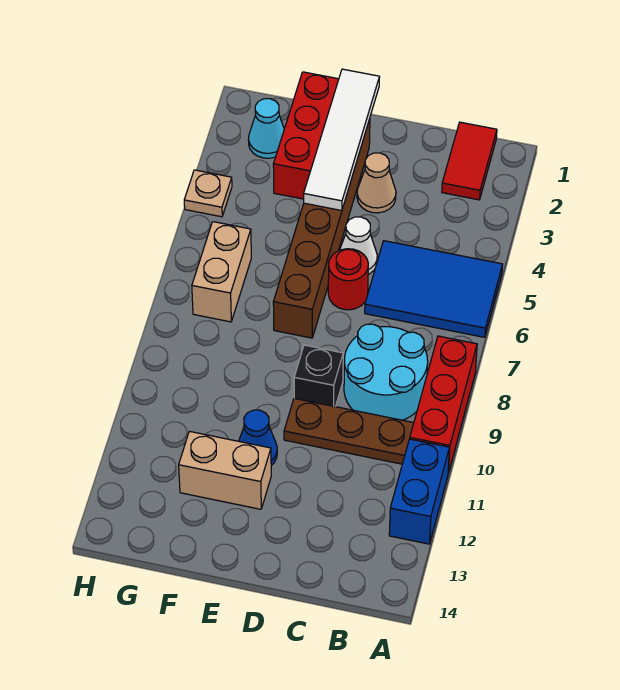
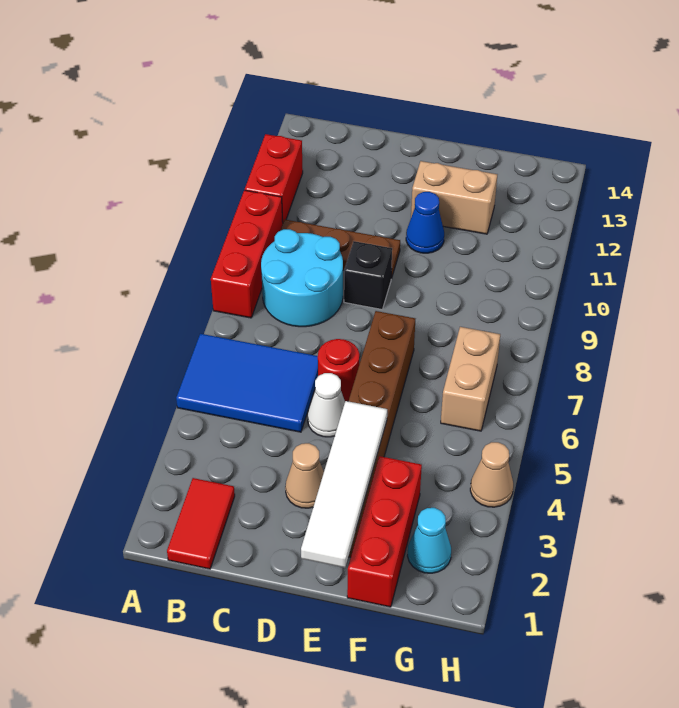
blue brick A11:A12 level 1 -> red brick A11:A12 level 1
tan plate H4 level 1 -> tan cone H4 level 1

